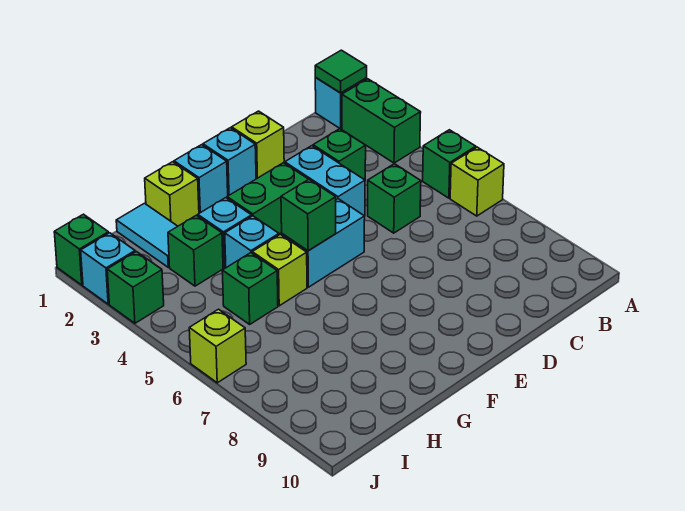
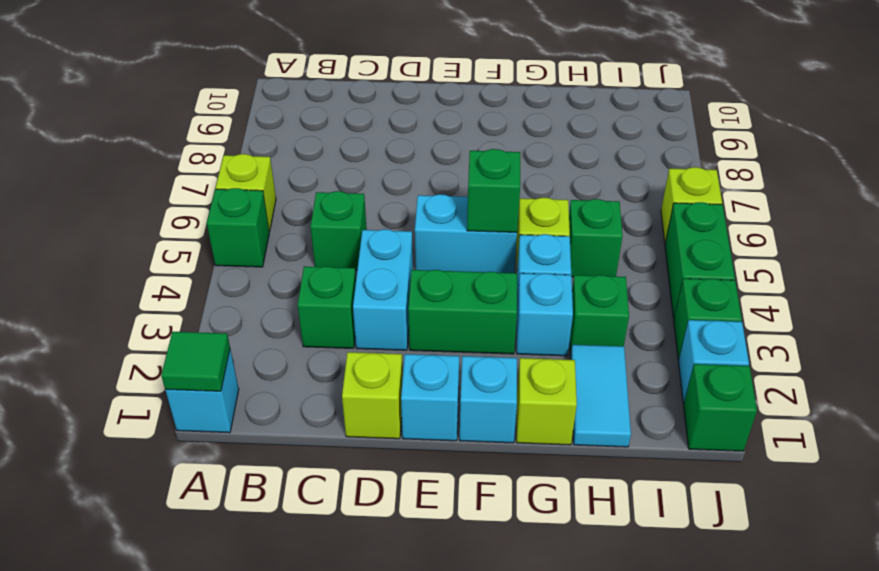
green brick A2:A3 level 1 -> green brick J4:J5 level 1

